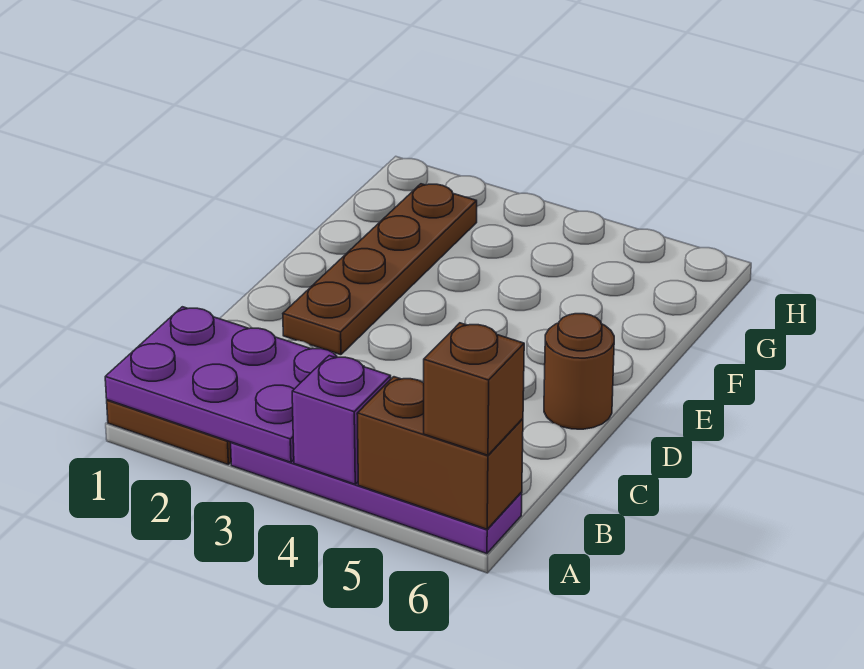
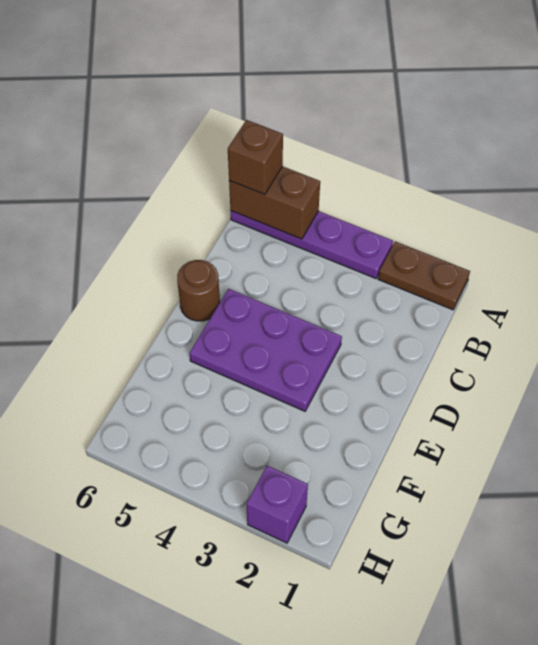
purple plate A1:B3 level 2 -> purple plate D3:E5 level 1
purple brick A4 level 2 -> purple brick H2 level 1
brown plate D2:G2 level 1 -> none

